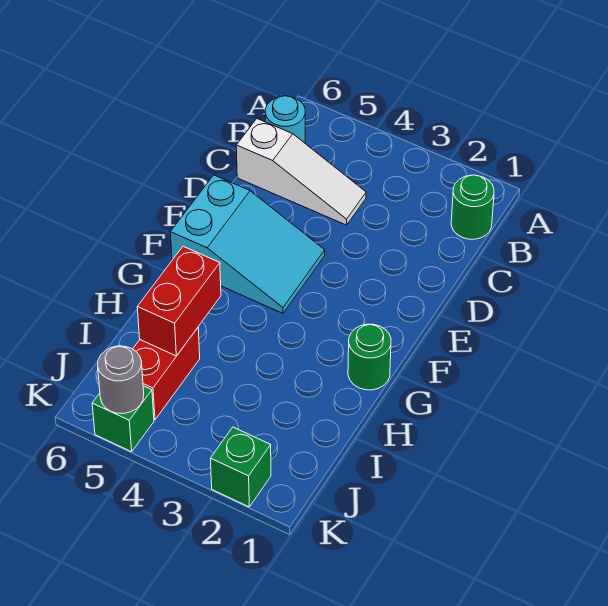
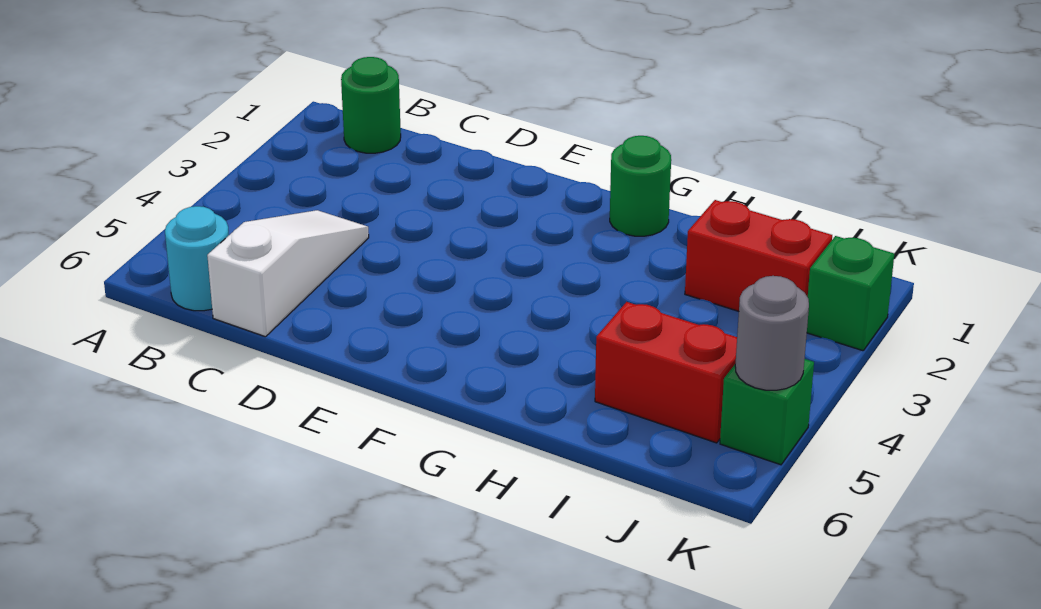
cyan slope E4:F6 level 1 top 6 -> none
red brick H5:I5 level 2 -> red brick I2:J2 level 1

